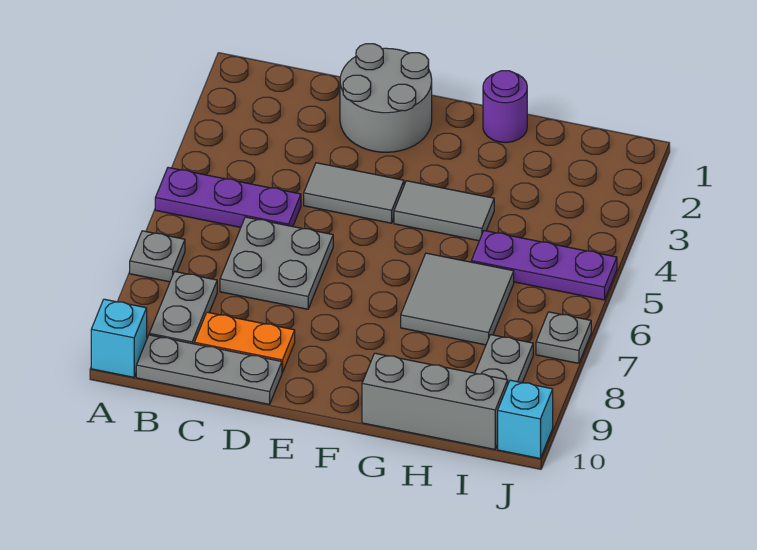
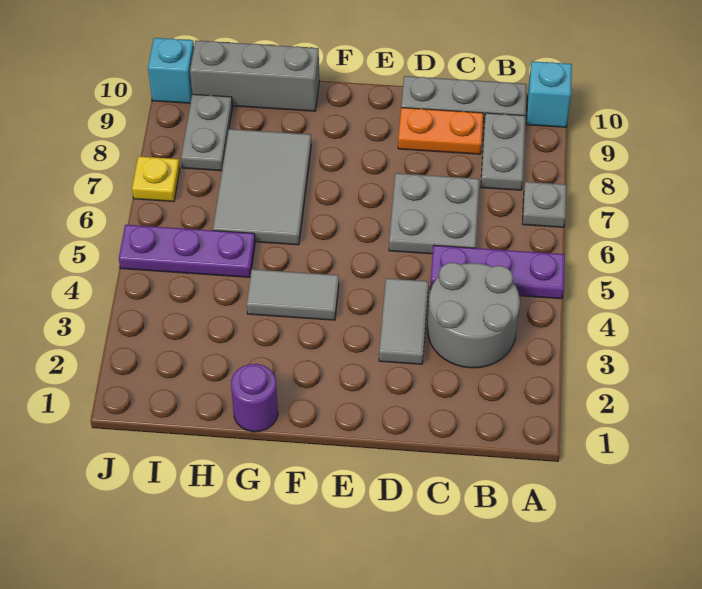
grey round brick D1:E2 level 1 -> grey round brick B3:C4 level 1
grey tile D4:E4 level 1 -> grey tile D3:D4 level 1
grey tile G6:H7 level 1 -> grey tile G6:H8 level 1
grey plate J7 level 1 -> yellow plate J7 level 1

